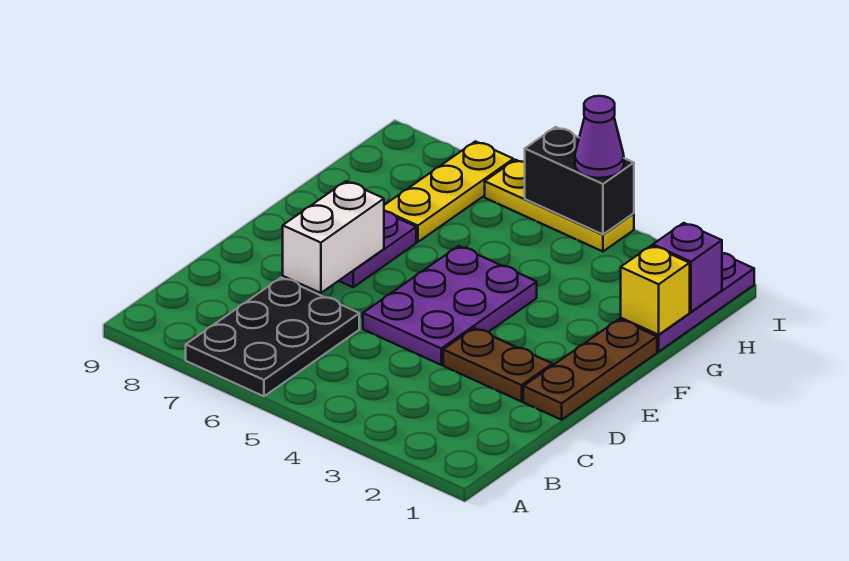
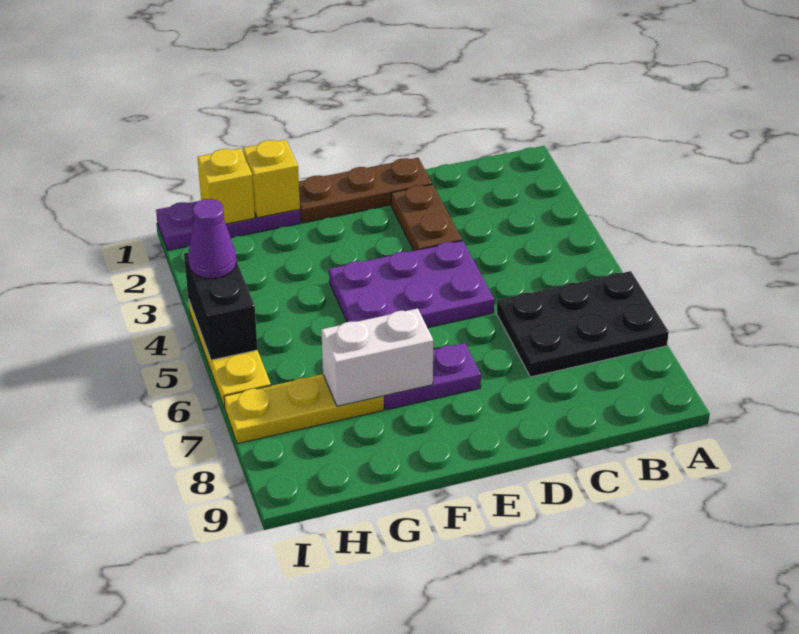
white brick D7:E7 level 2 -> white brick F7:G7 level 2
purple brick H1 level 2 -> yellow brick H1 level 2

